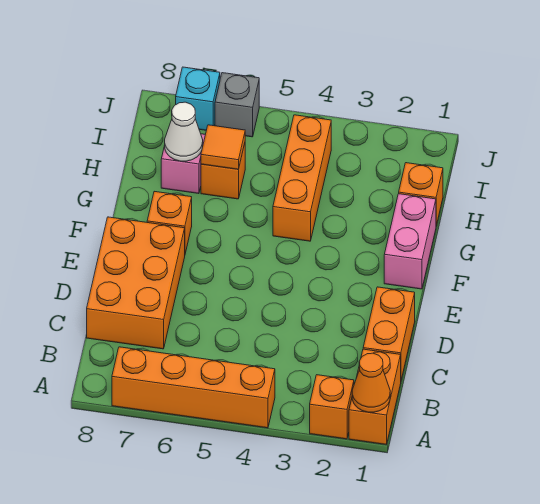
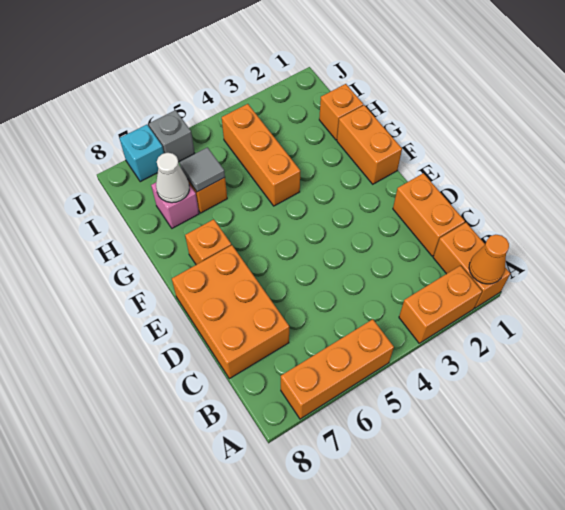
orange brick A2 level 1 -> orange brick A2:A3 level 1
orange brick A4:A7 level 1 -> orange brick A5:A7 level 1
pink brick F1:G1 level 1 -> orange brick F1:G1 level 1
orange tile H6 level 2 -> grey tile H6 level 2

